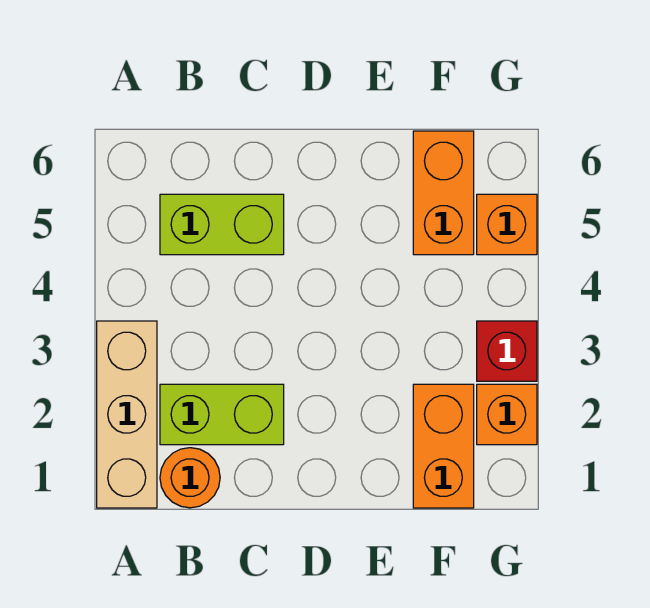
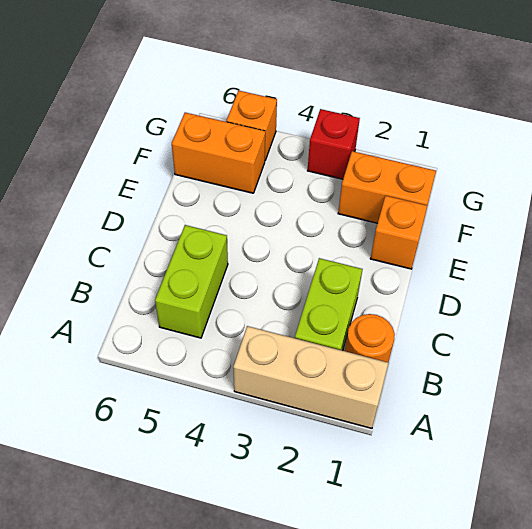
orange brick G2 level 1 -> orange brick E1 level 1

